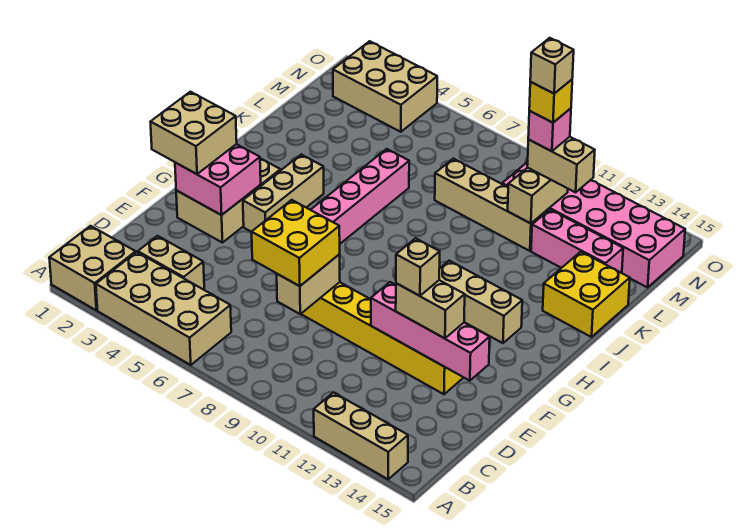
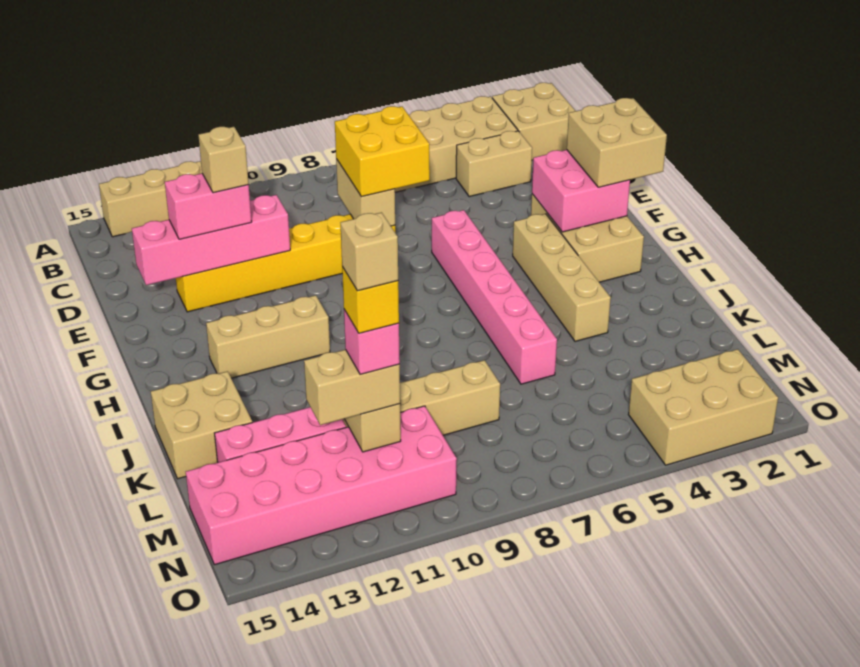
tan brick E12:E13 level 3 -> pink brick E12:E13 level 3
tan brick G4:I4 level 1 -> tan brick G4:J4 level 1
yellow brick J14:K15 level 1 -> tan brick J14:K15 level 1

